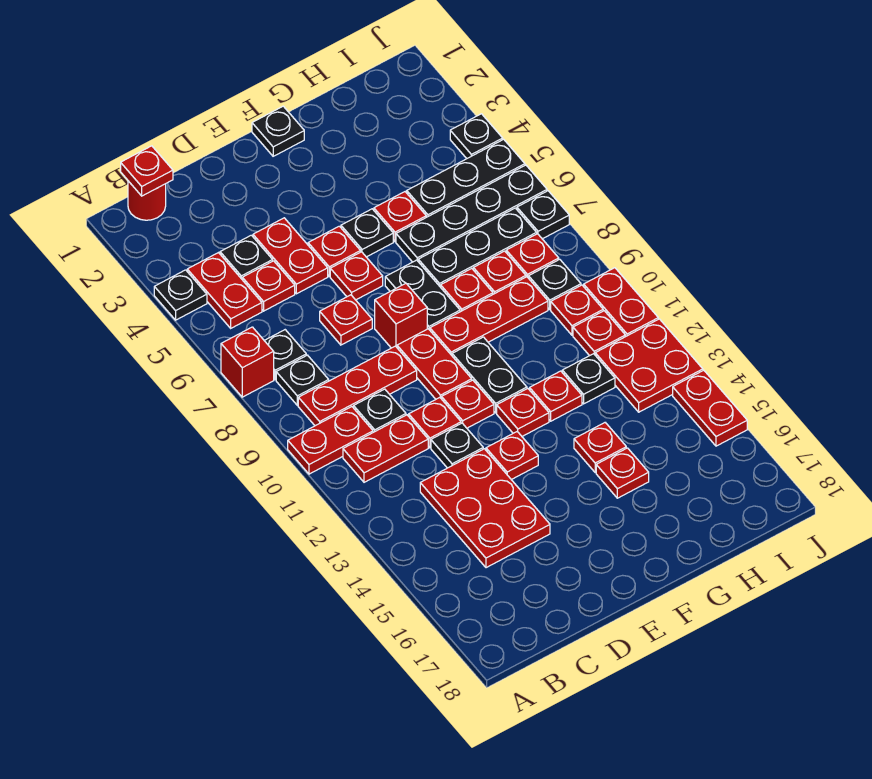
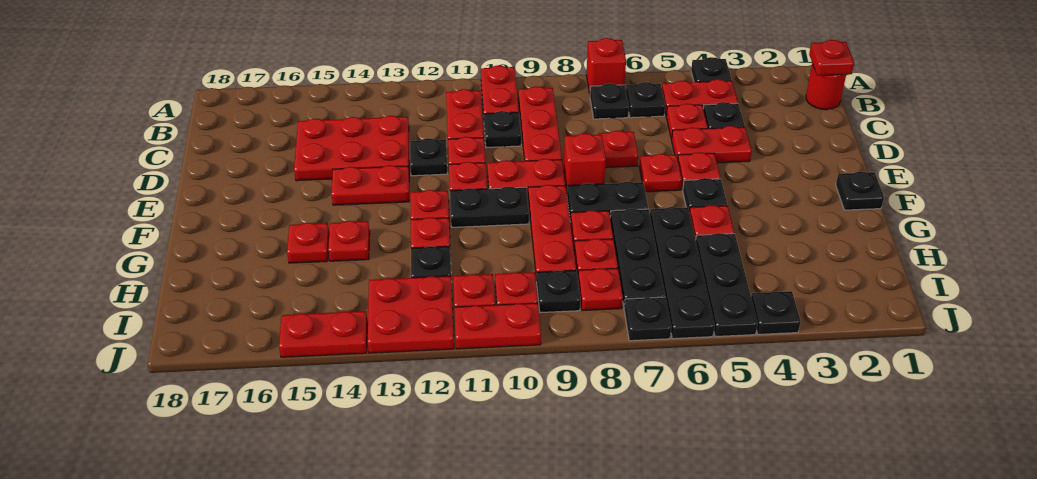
black plate B8 level 1 -> black plate B6 level 1
red plate E13 level 1 -> red plate E13:E14 level 1

